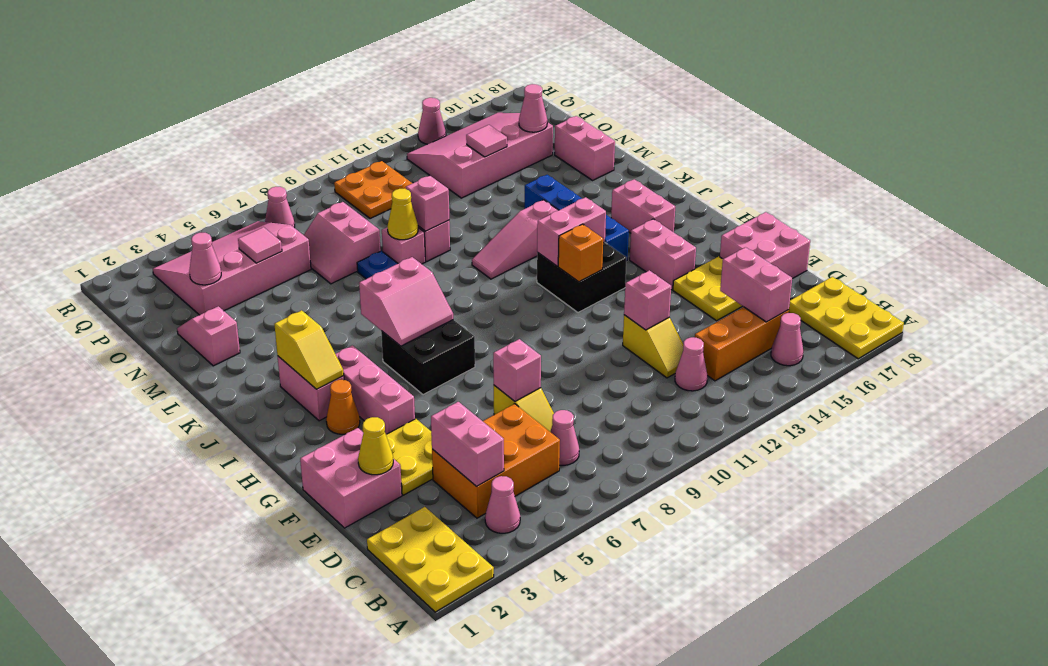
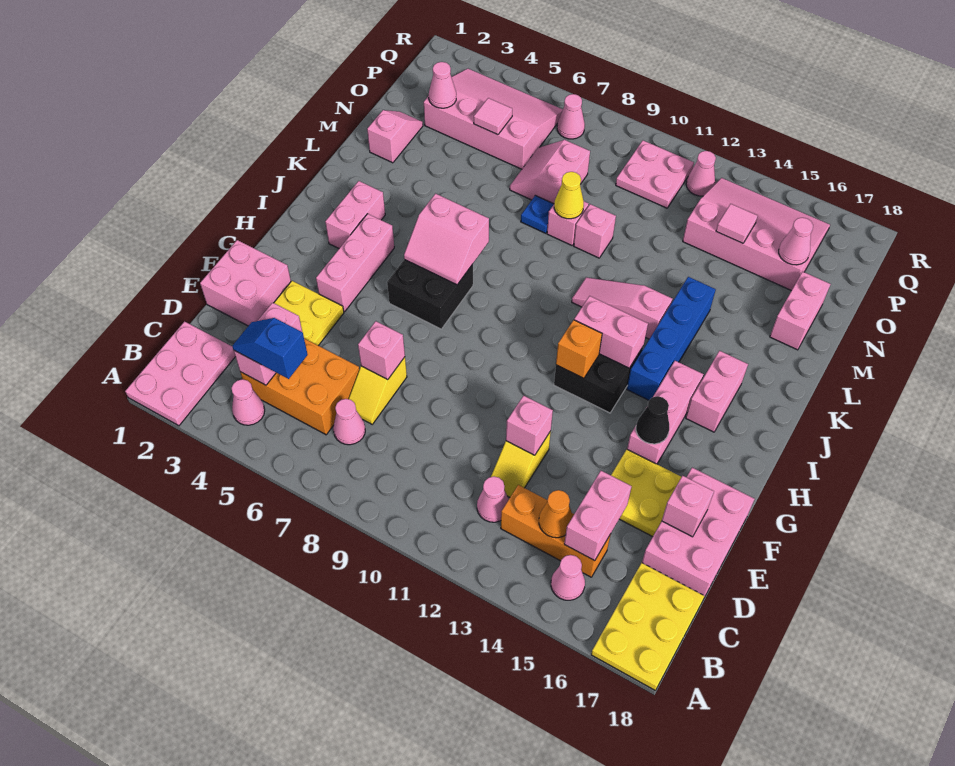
yellow plate A1:C2 level 1 -> pink plate A1:C2 level 1
none -> blue slope C4:C5 level 3 top 5
yellow cone E2 level 2 -> none
pink brick E17:F18 level 1 -> pink brick D17:F18 level 1
pink brick G15:H15 level 1 -> pink brick G15:I15 level 1
none -> black cone G15 level 2
orange cone H3 level 1 -> orange cone C14 level 2
yellow slope I3:J3 level 2 top J -> none
pink brick M10 level 2 -> pink brick E17 level 2
orange plate P10:Q11 level 1 -> pink plate P10:Q11 level 1
pink cone R14 level 1 -> pink cone Q12 level 1

